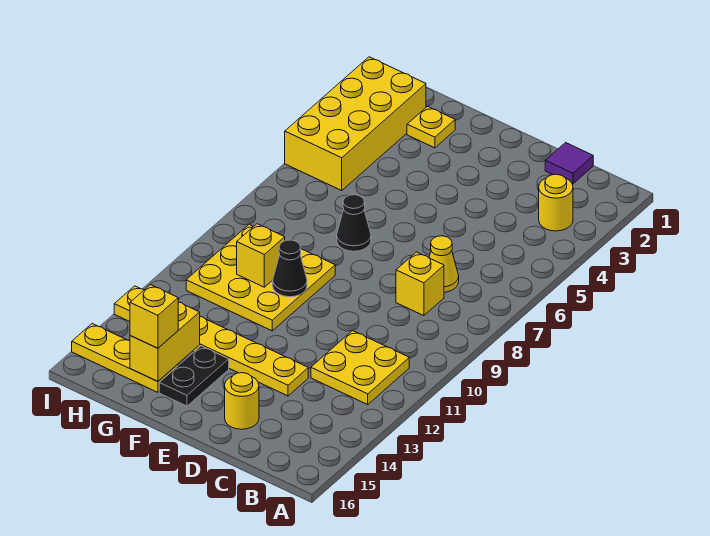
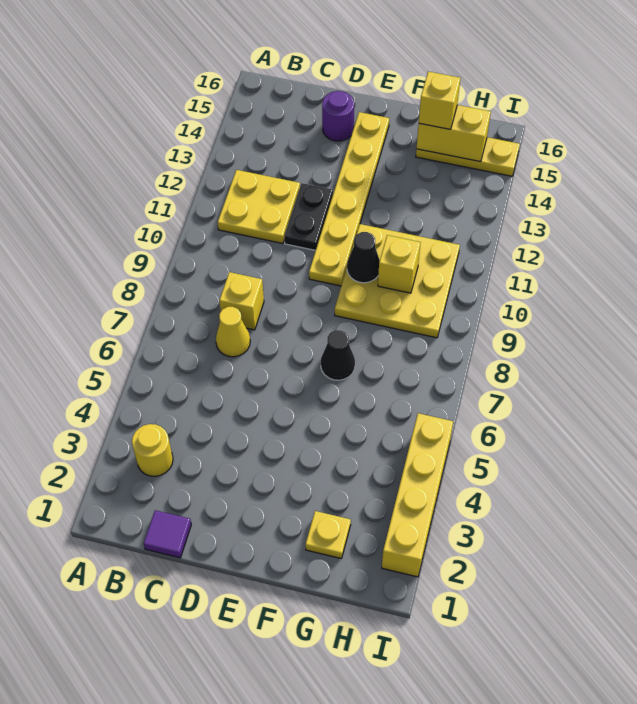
yellow plate D13:I13 level 1 -> yellow plate E10:E15 level 1
yellow round brick D15 level 1 -> purple round brick D15 level 1
black plate F14:F15 level 1 -> black plate D11:D12 level 1
yellow brick G14:G15 level 2 -> yellow brick G15:H15 level 2
yellow brick H2:I5 level 1 -> yellow brick I2:I5 level 1

